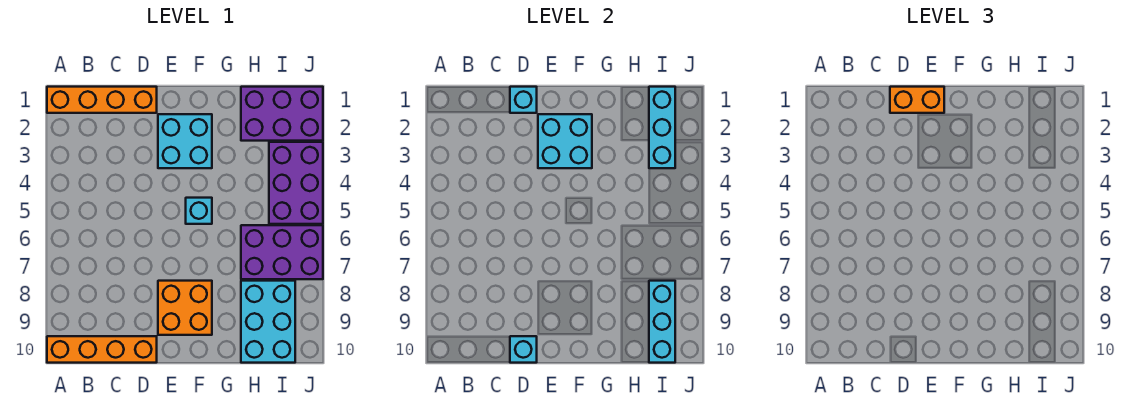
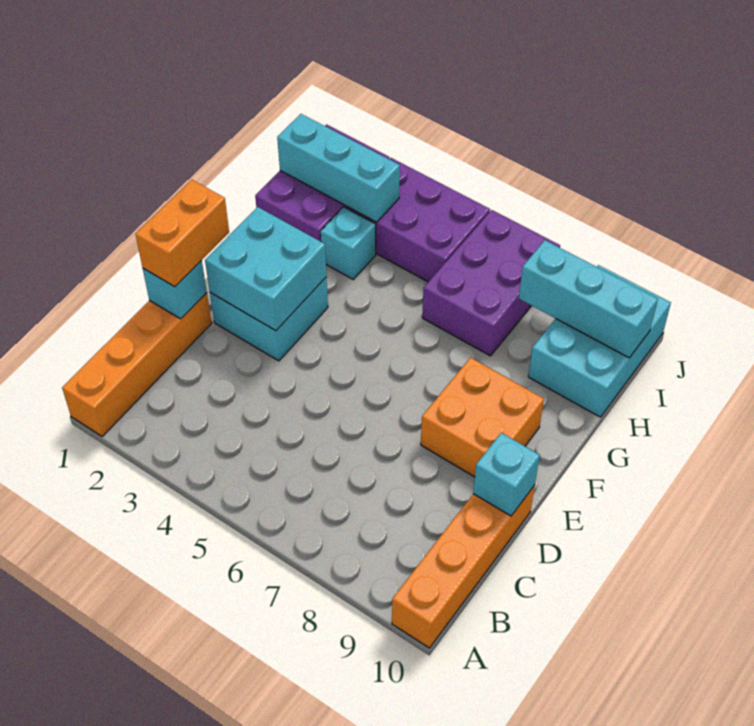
cyan brick F5 level 1 -> cyan brick H3 level 1
cyan brick H8:I10 level 1 -> cyan brick H9:J10 level 1

